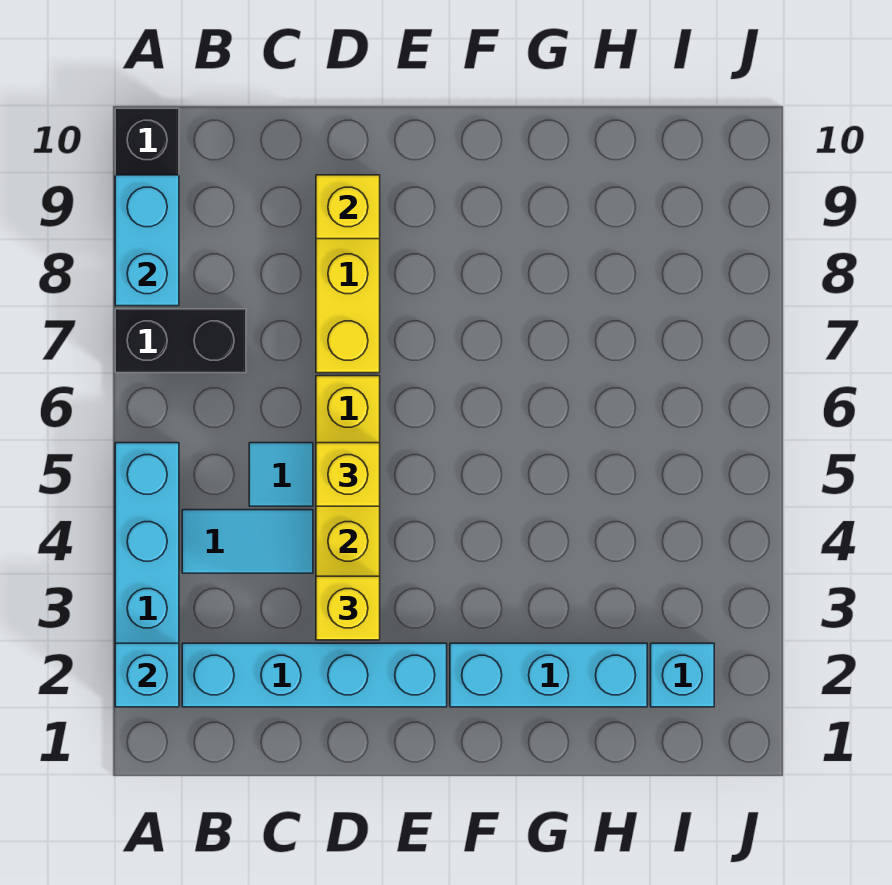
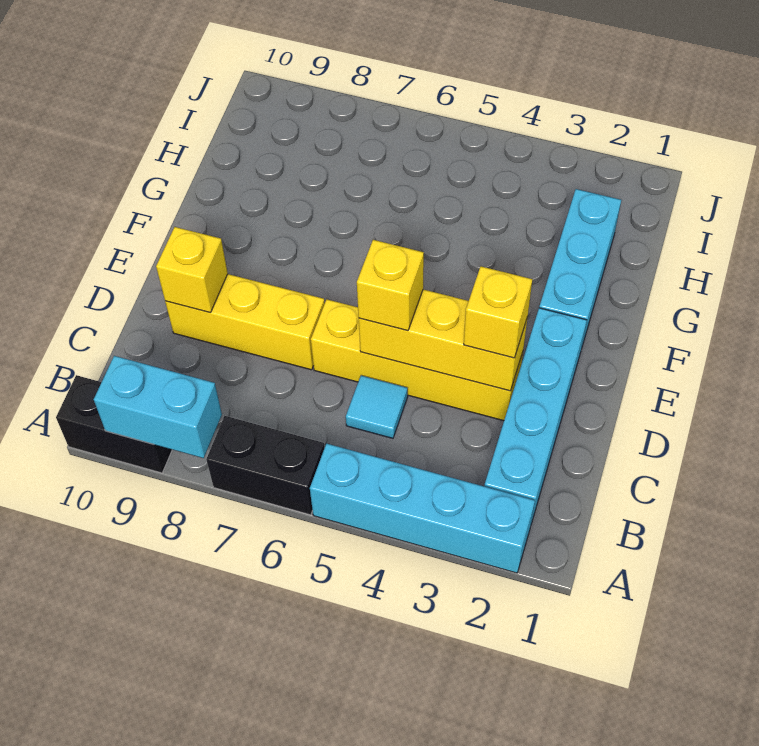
cyan brick A2 level 2 -> none
black brick A7:B7 level 1 -> black brick A6:A7 level 1
cyan tile B4:C4 level 1 -> none
cyan brick I2 level 1 -> none

